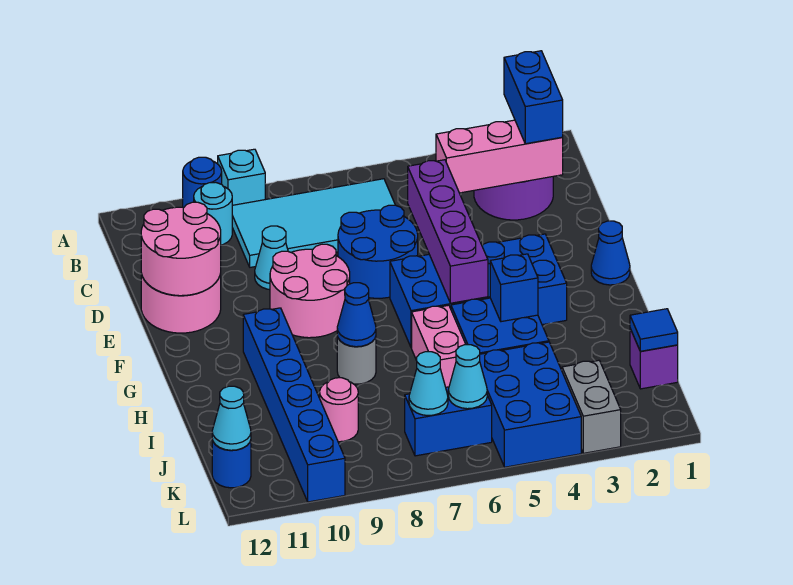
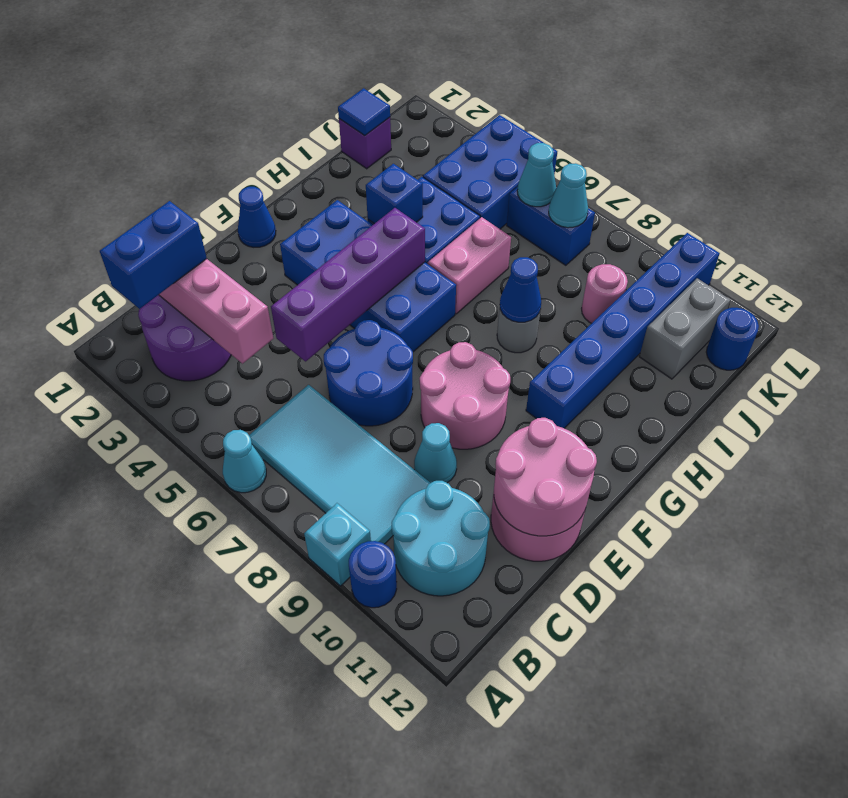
cyan round brick B10 level 1 -> cyan round brick B10:C11 level 1
grey brick K3:L3 level 1 -> grey brick J11:K11 level 1
cyan cone K12 level 2 -> cyan cone A6 level 1

